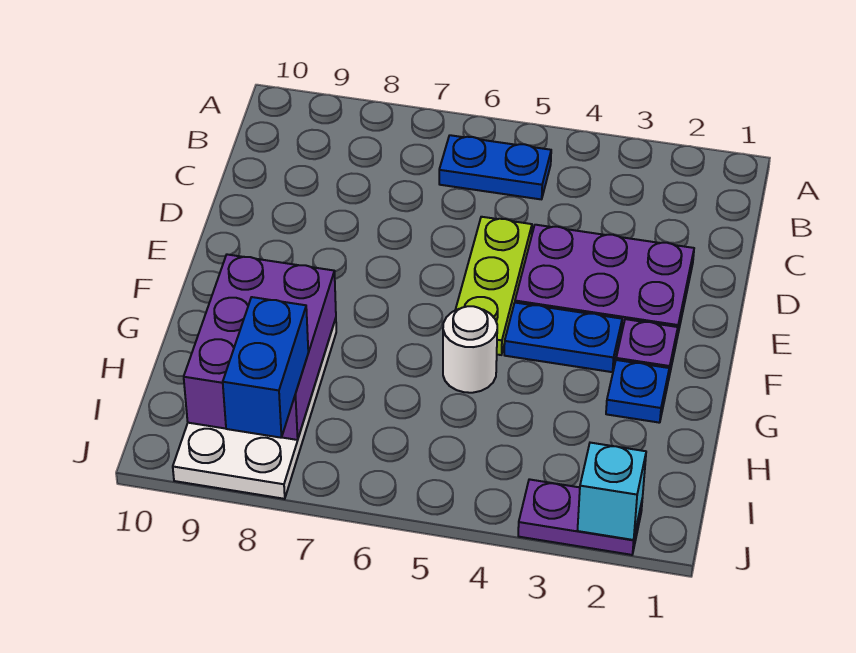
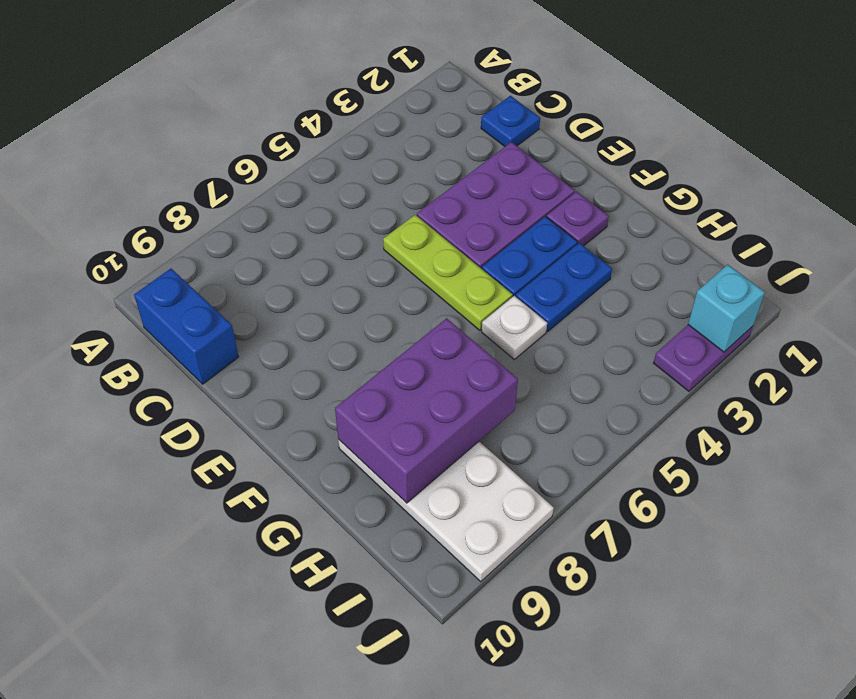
blue plate B5:B6 level 1 -> blue plate G3:G4 level 1
blue plate G2 level 1 -> blue plate C1 level 1
white round brick G5 level 1 -> white plate G5 level 1
purple brick G8:I9 level 2 -> purple brick G7:H9 level 2
blue brick I8:J8 level 3 -> blue brick B10:C10 level 1

